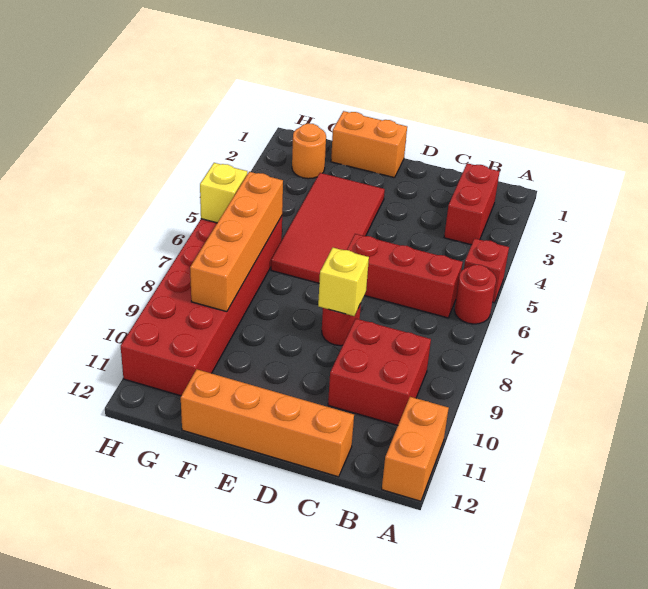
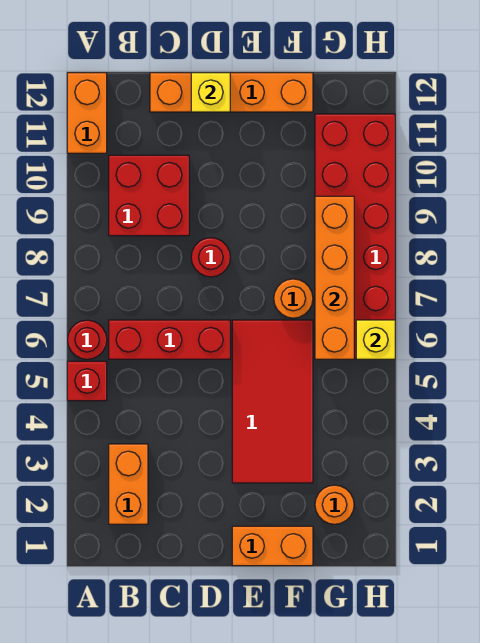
red brick B2:B3 level 1 -> orange brick B2:B3 level 1
yellow brick D8 level 2 -> yellow brick D12 level 2
none -> orange round brick F7 level 1

